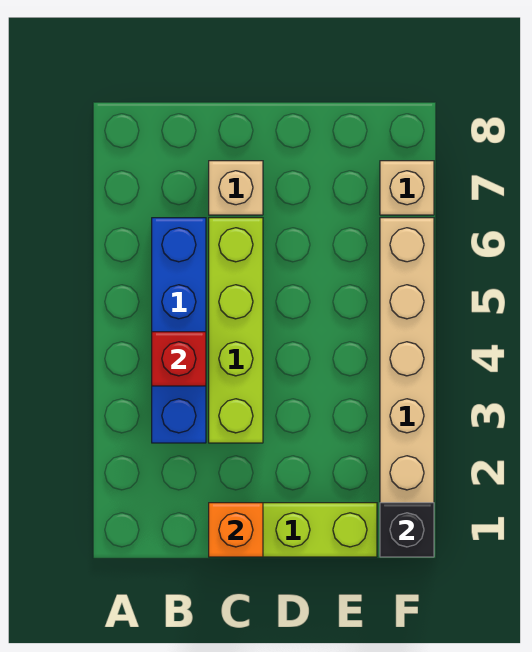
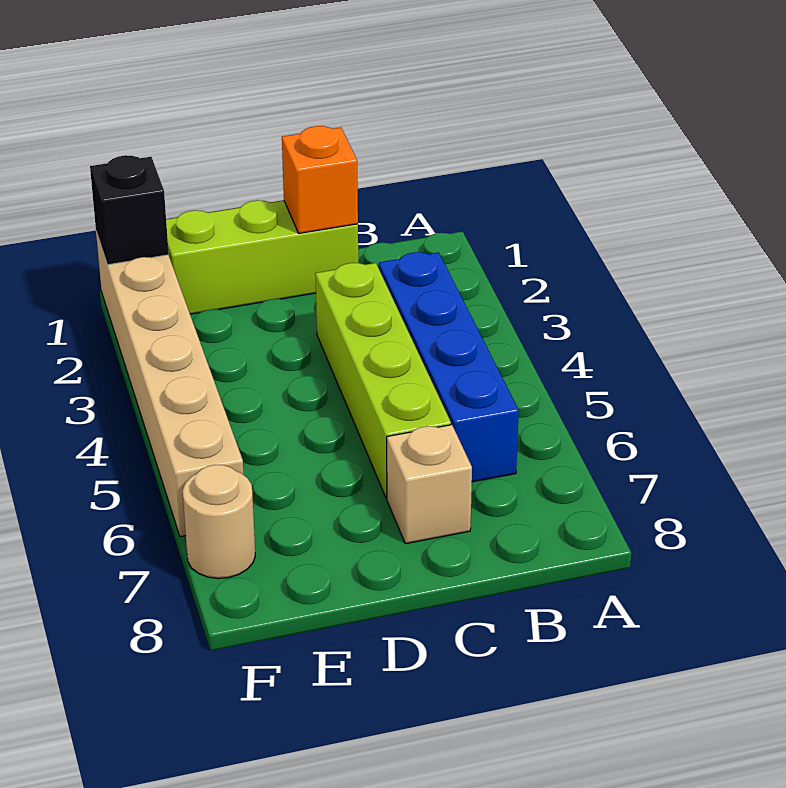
red brick B4 level 2 -> none
tan brick F7 level 1 -> tan round brick F7 level 1

